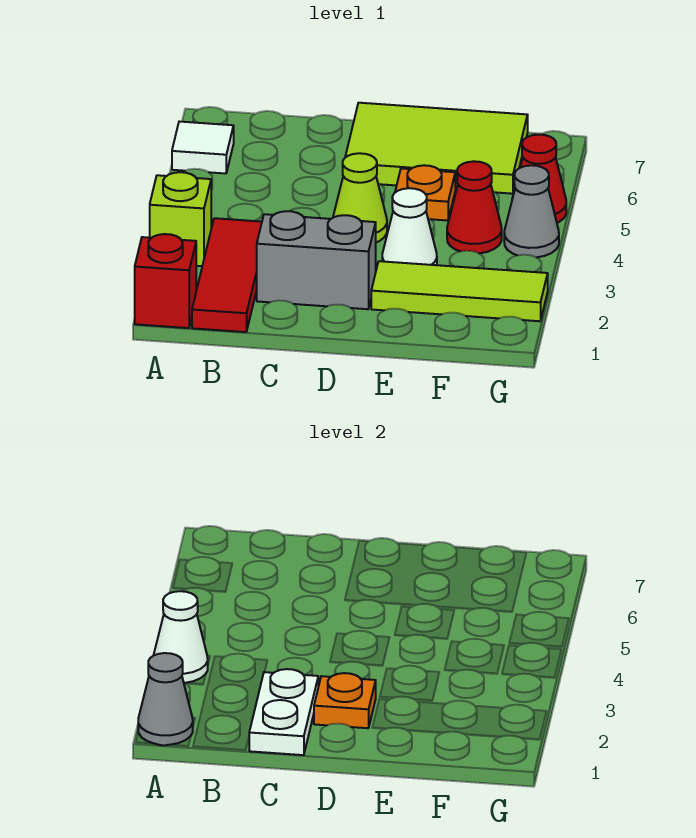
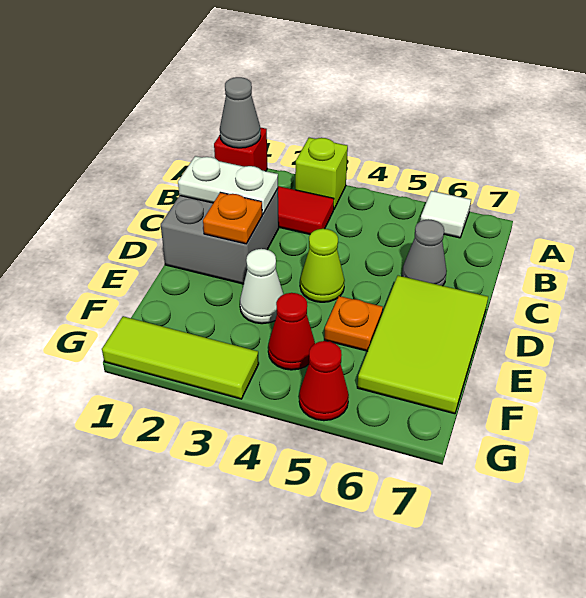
white cone A3 level 2 -> none
grey brick C2:D2 level 1 -> grey brick C1:D2 level 1
lime tile E2:G2 level 1 -> lime tile G1:G3 level 1
grey cone G4 level 1 -> grey cone C6 level 1

